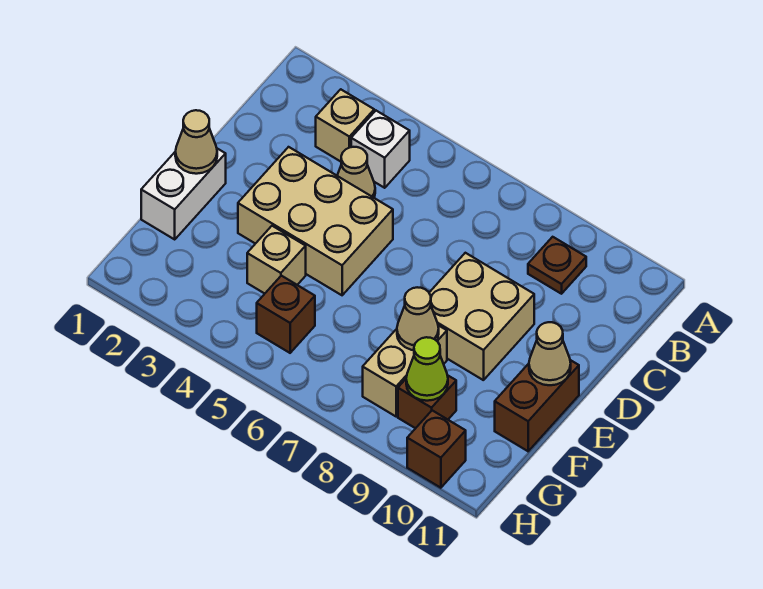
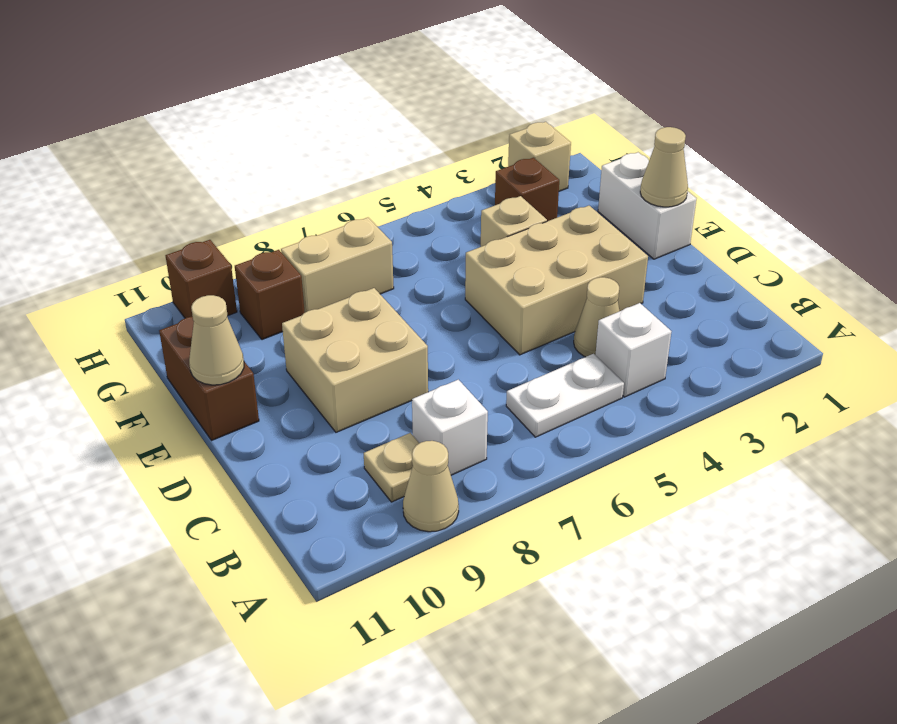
tan brick B3 level 1 -> tan brick H2 level 1
none -> white plate B5:B6 level 1
none -> white brick B8 level 1
brown plate B9 level 1 -> tan plate B9 level 1
tan brick F8:G8 level 1 -> tan brick G7:G8 level 1
tan cone F8 level 2 -> tan cone A9 level 1
brown brick G5 level 1 -> brown brick G3 level 1
lime cone G9 level 2 -> none

